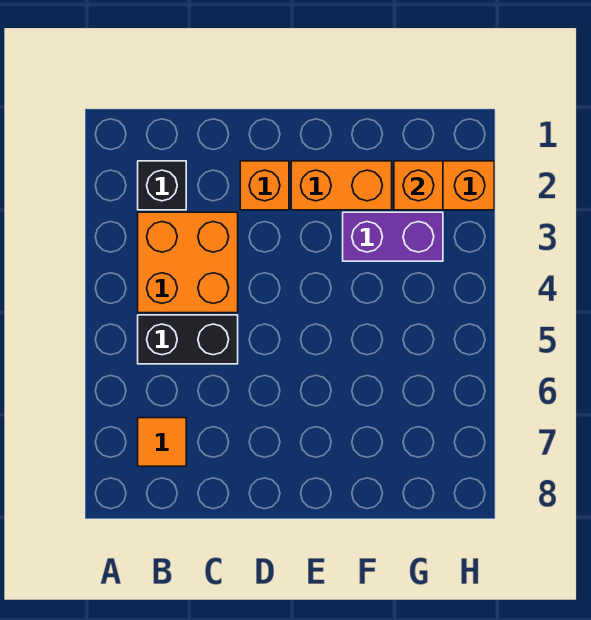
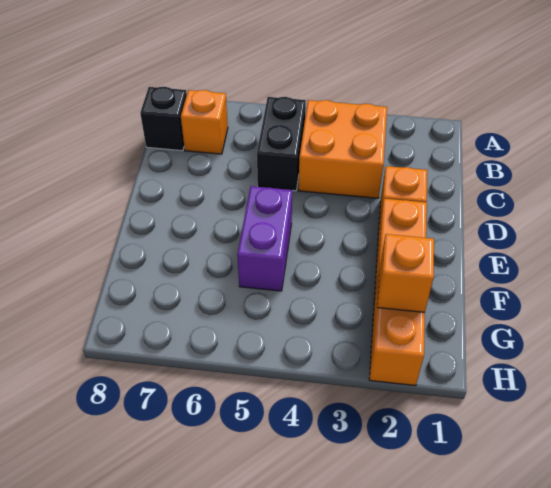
black brick B2 level 1 -> black brick B8 level 1
orange tile B7 level 1 -> orange brick B7 level 1
purple brick F3:G3 level 1 -> purple brick E5:F5 level 1

